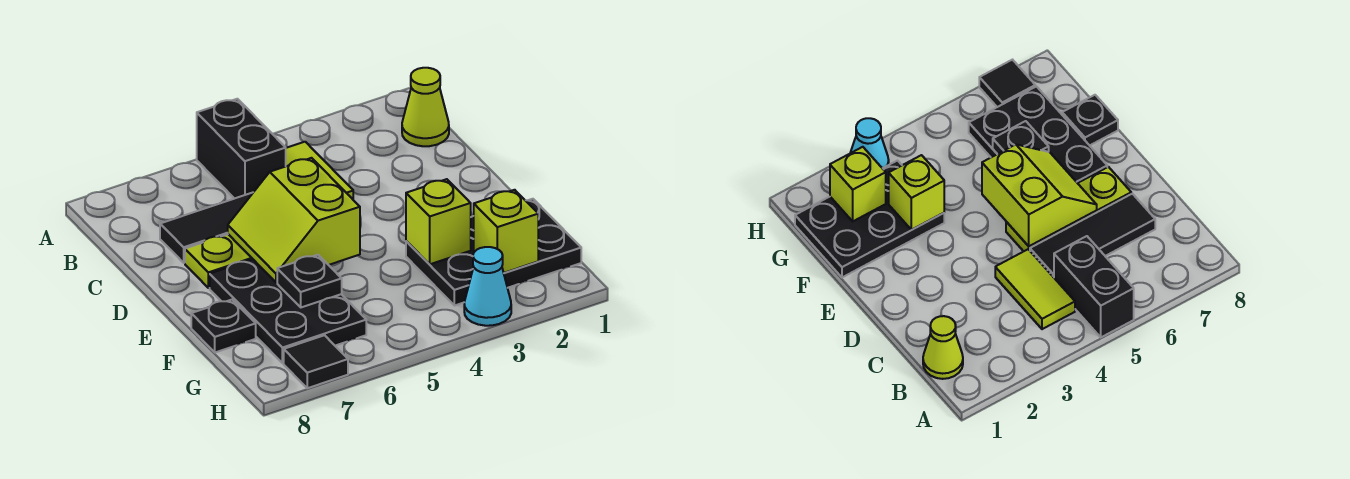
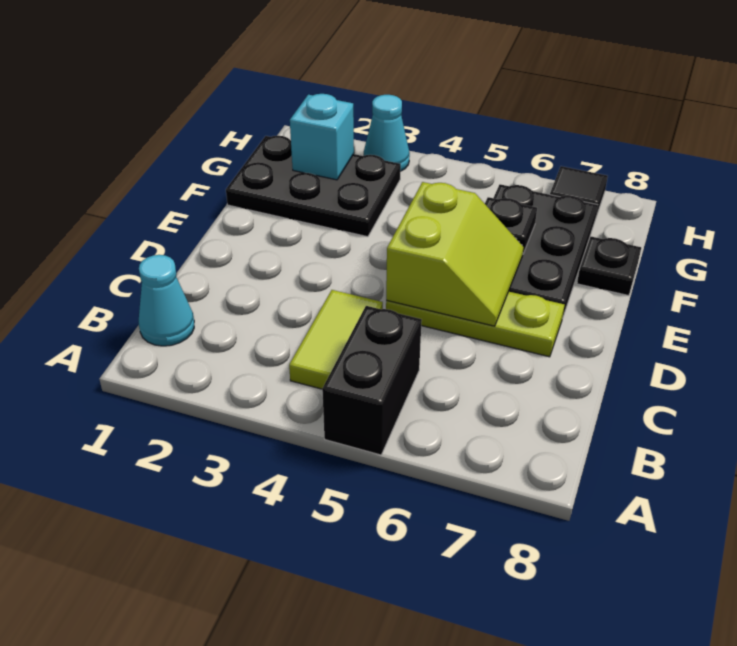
lime cone B1 level 1 -> cyan cone B1 level 1
black tile C5:C7 level 1 -> none
lime brick F3 level 2 -> none
lime brick G2 level 2 -> cyan brick G2 level 2

